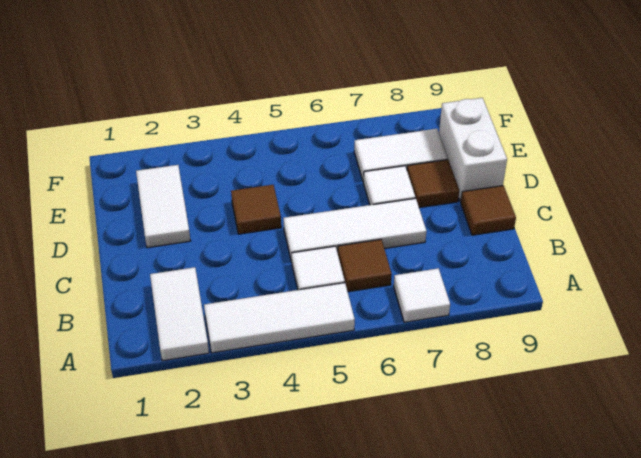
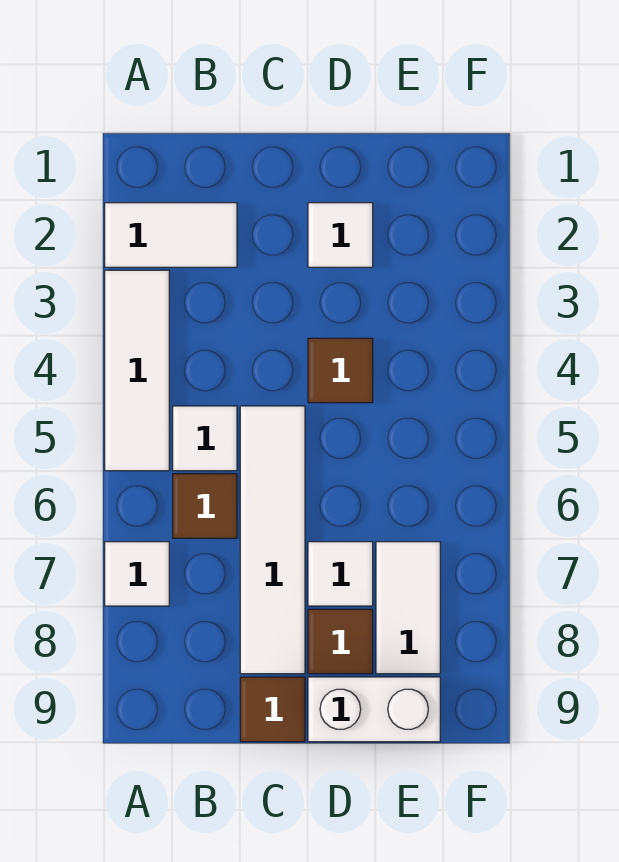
white tile C5:C7 level 1 -> white tile C5:C8 level 1
white tile D2:E2 level 1 -> white tile D2 level 1

